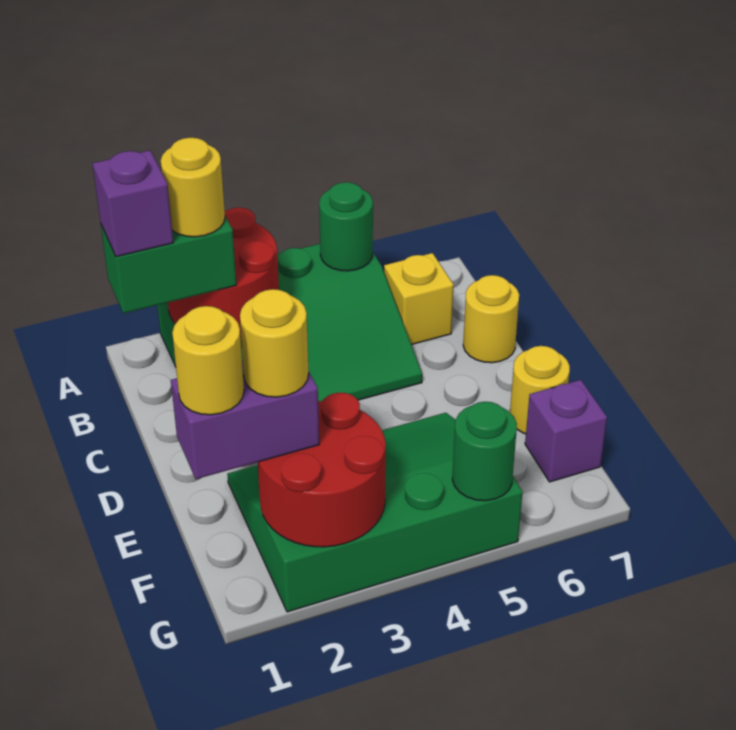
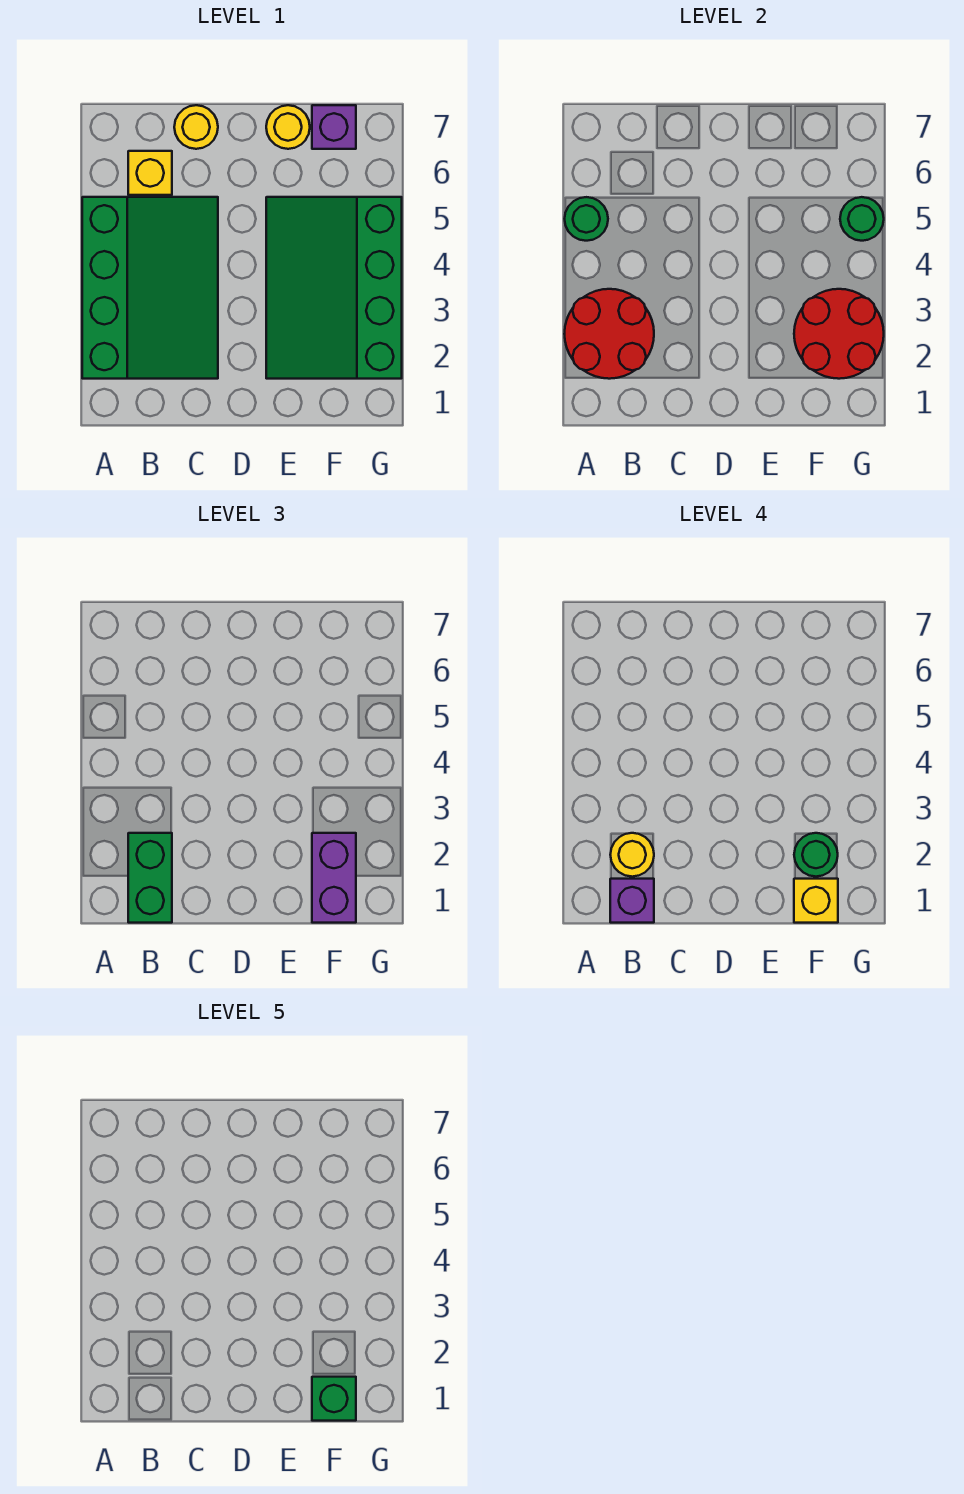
yellow round brick F1 level 4 -> yellow brick F1 level 4
none -> green brick F1 level 5
yellow round brick F2 level 4 -> green round brick F2 level 4

